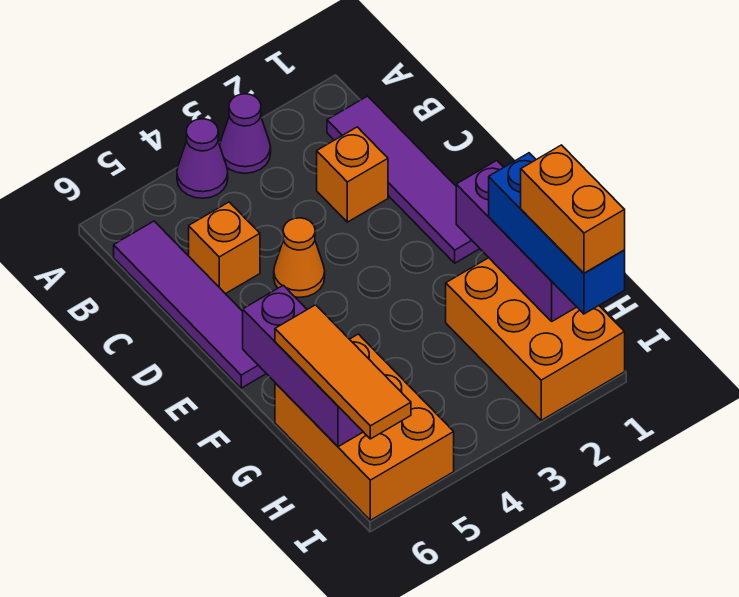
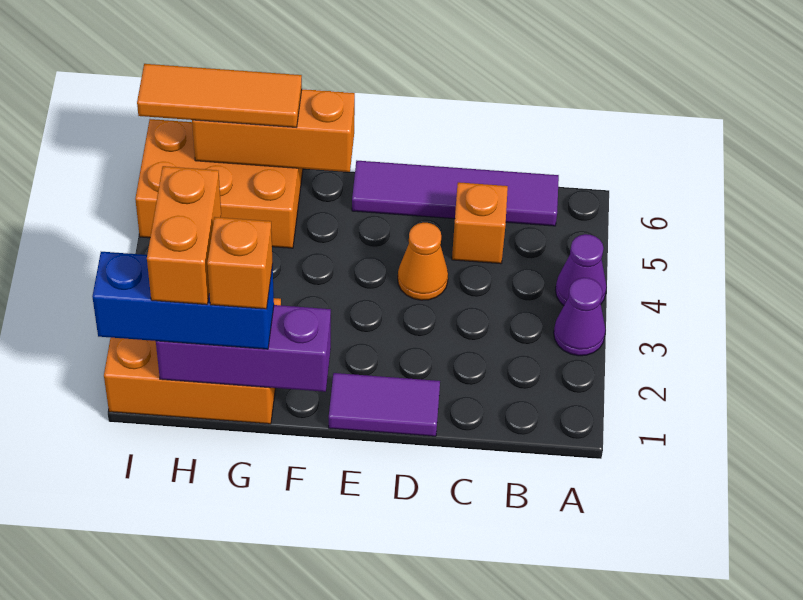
purple tile B1:E1 level 1 -> purple tile D1:E1 level 1
orange brick C2 level 1 -> orange brick G1 level 4
purple brick F6:H6 level 2 -> orange brick F6:H6 level 2
orange brick H1:I1 level 4 -> orange brick H1:H2 level 4

